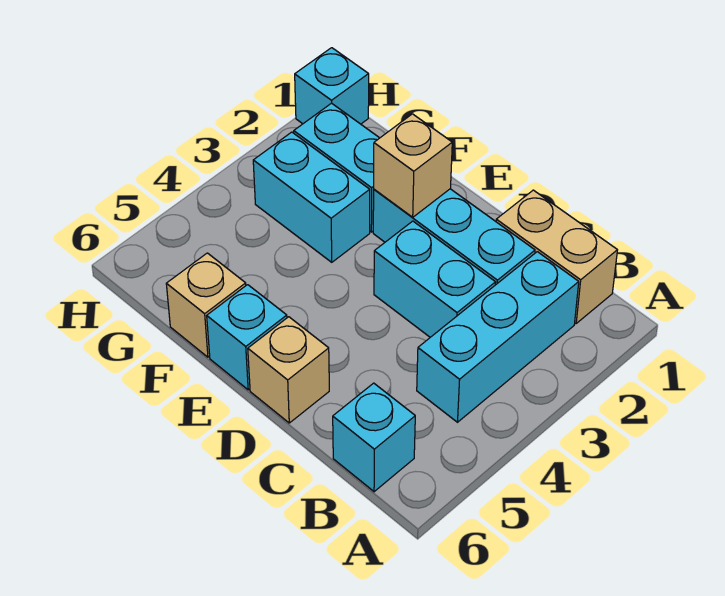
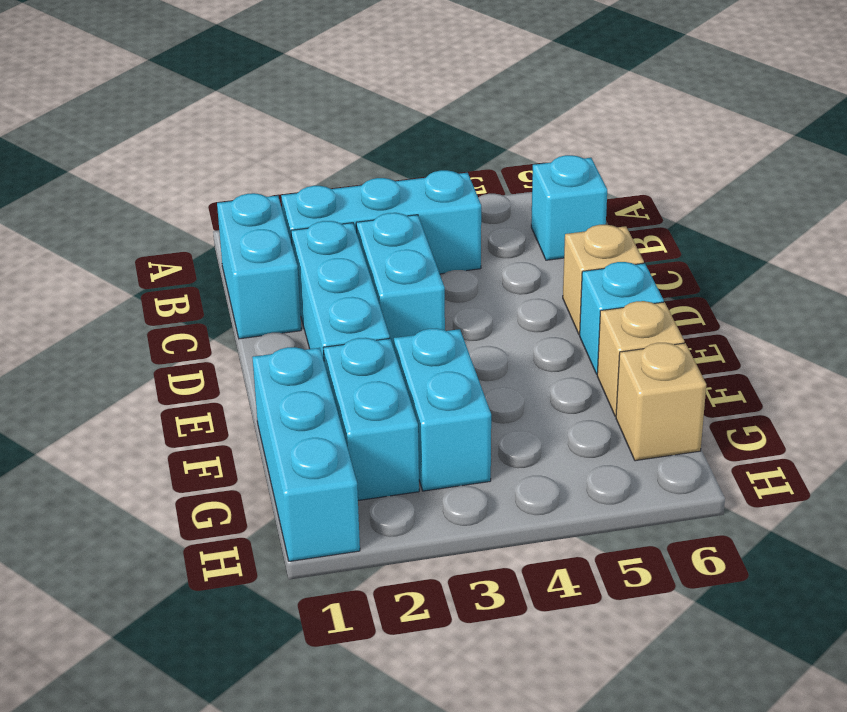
tan brick B1:C1 level 1 -> cyan brick B1:C1 level 1
tan brick E2 level 2 -> tan brick G6 level 1
cyan brick H1 level 1 -> cyan brick F1:H1 level 1

